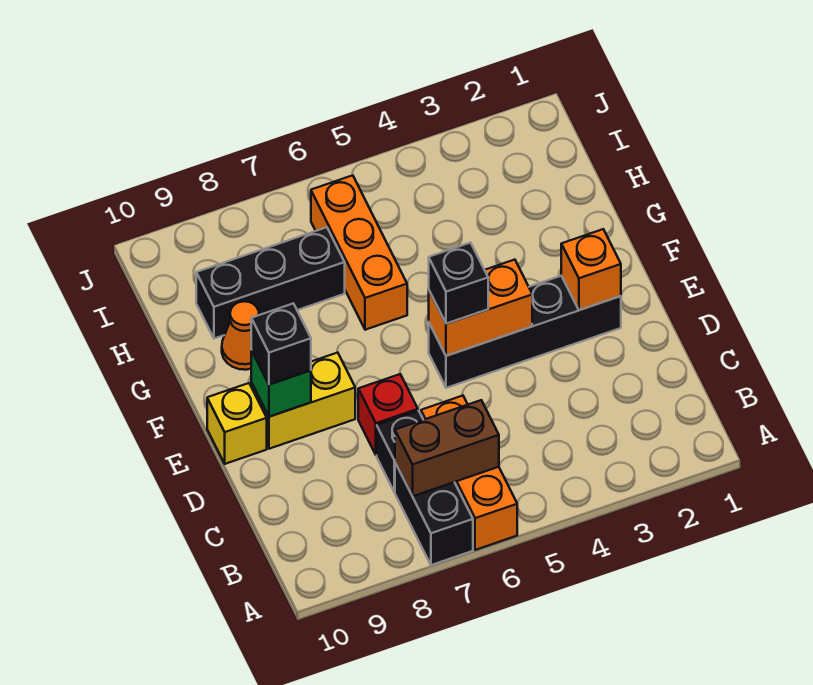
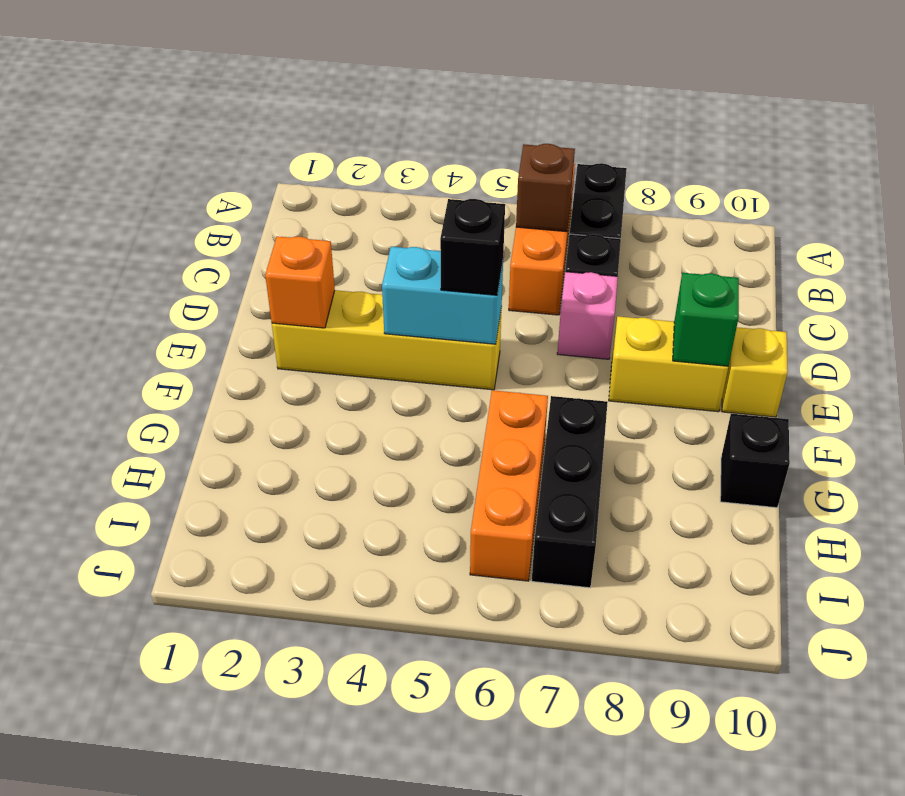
brown brick B6:B7 level 2 -> brown brick B6 level 2
red brick D7 level 1 -> pink brick D7 level 1
black brick E2:E5 level 1 -> yellow brick E2:E5 level 1
orange brick E4:E5 level 2 -> cyan brick E4:E5 level 2
black brick E9 level 3 -> black brick G10 level 1
orange cone G9 level 1 -> none
black brick H7:H9 level 1 -> black brick G7:I7 level 1

